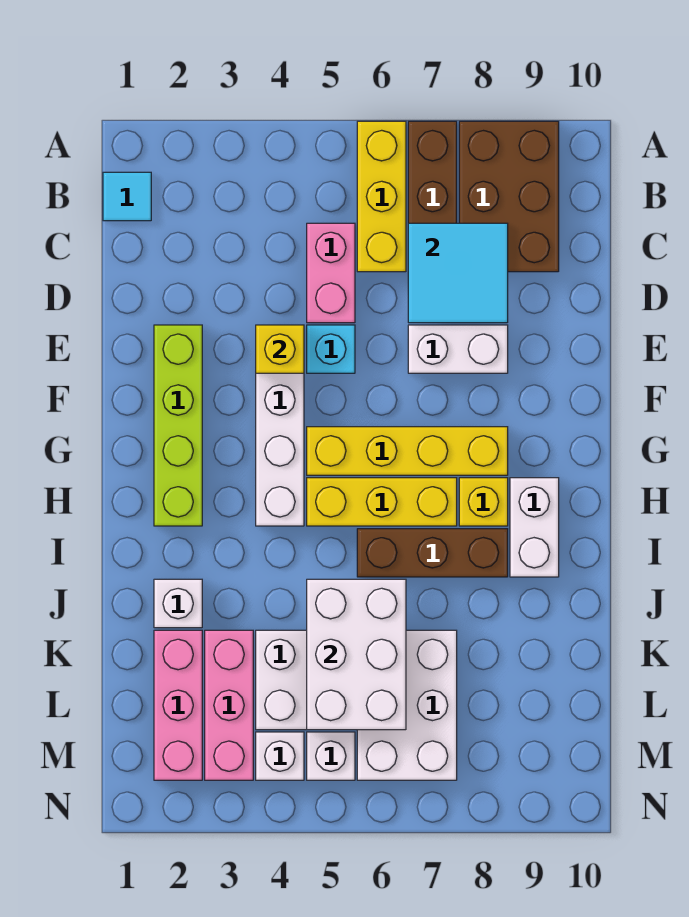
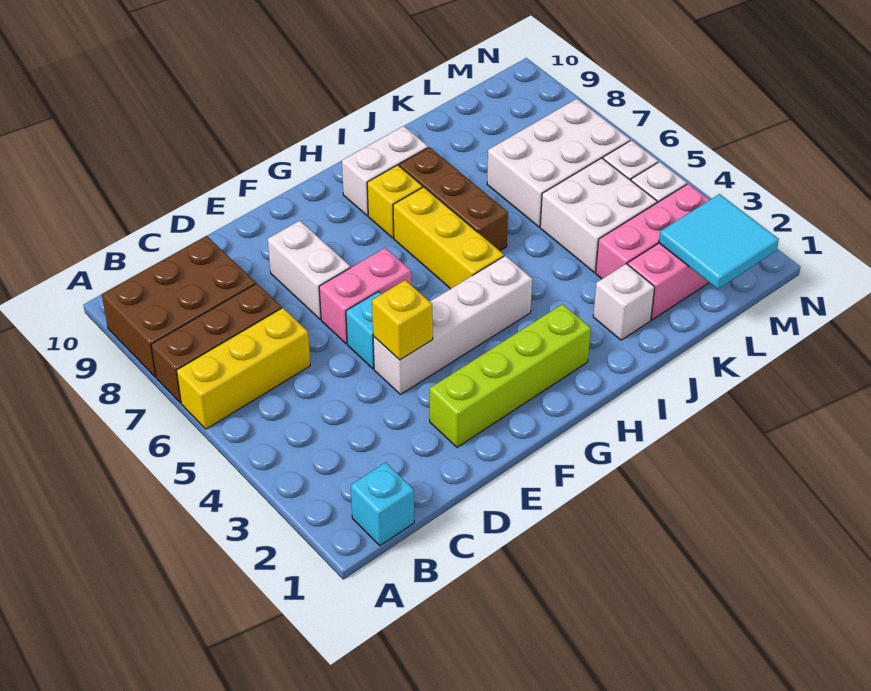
cyan tile B1 level 1 -> cyan brick B1 level 1
pink brick C5:D5 level 1 -> pink brick E6:F6 level 1
cyan tile C7:D8 level 2 -> cyan tile L1:M2 level 2
yellow brick G5:G8 level 1 -> none
white brick J5:L6 level 2 -> none

